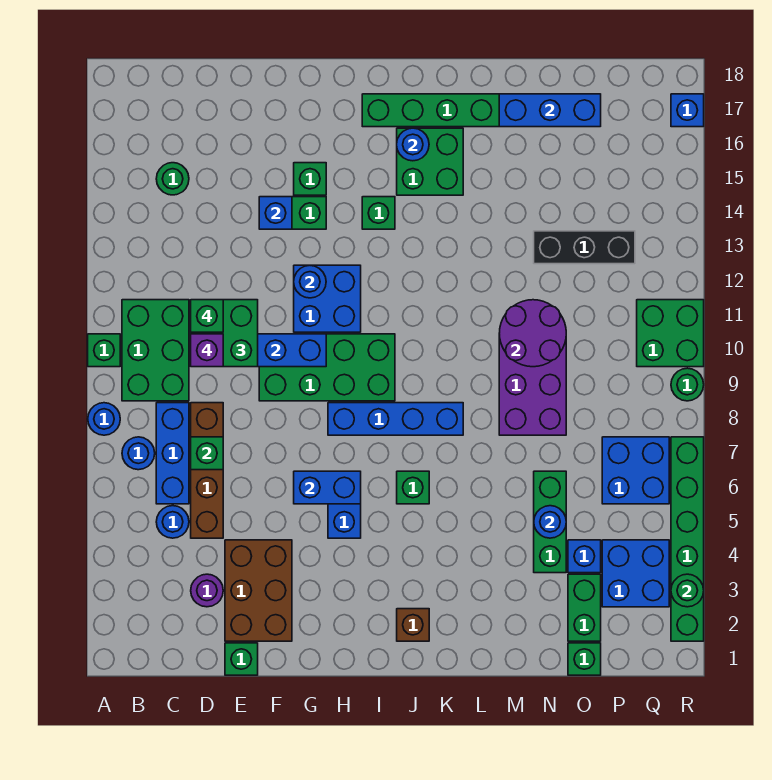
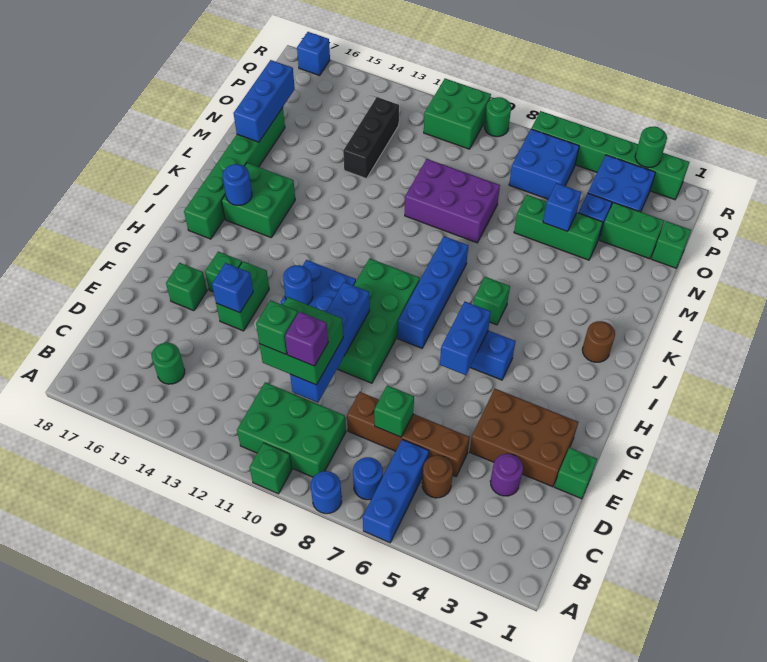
blue round brick C5 level 1 -> brown round brick C5 level 1
blue brick C6:C8 level 1 -> blue brick A6:C6 level 1
green brick I14 level 1 -> green brick F16 level 1
brown brick J2 level 1 -> brown round brick J2 level 1
purple round brick M10:N11 level 2 -> none
blue round brick N5 level 2 -> blue brick N5 level 2

